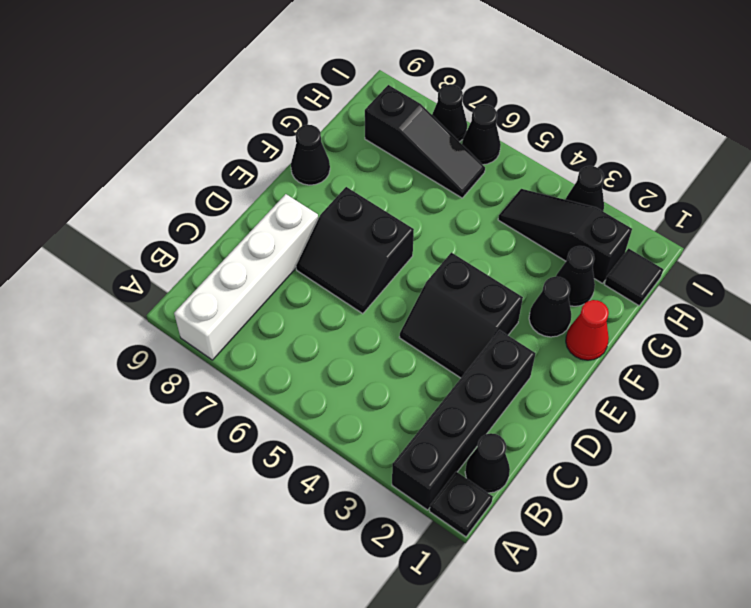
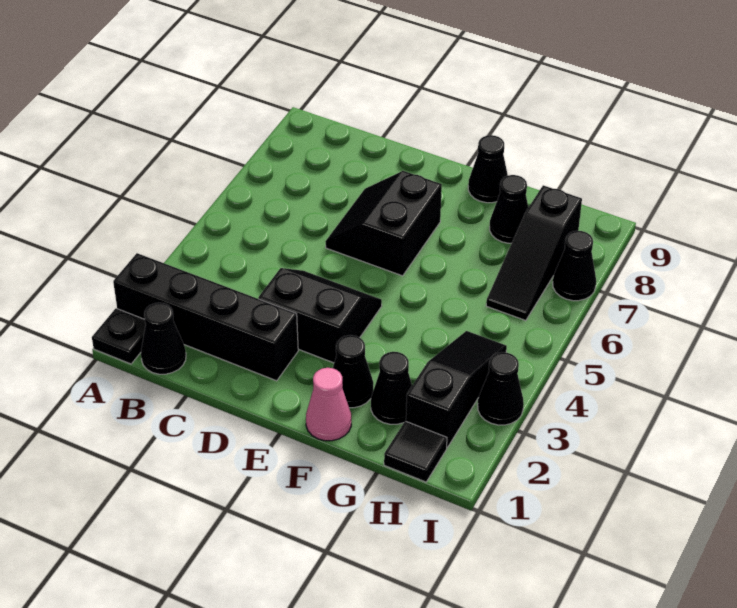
white brick A8:D8 level 1 -> none
black slope D3:E4 level 1 top E -> black slope D3:E4 level 1 top 3
red cone F1 level 1 -> pink cone F1 level 1
black cone I6 level 1 -> black cone G8 level 1

